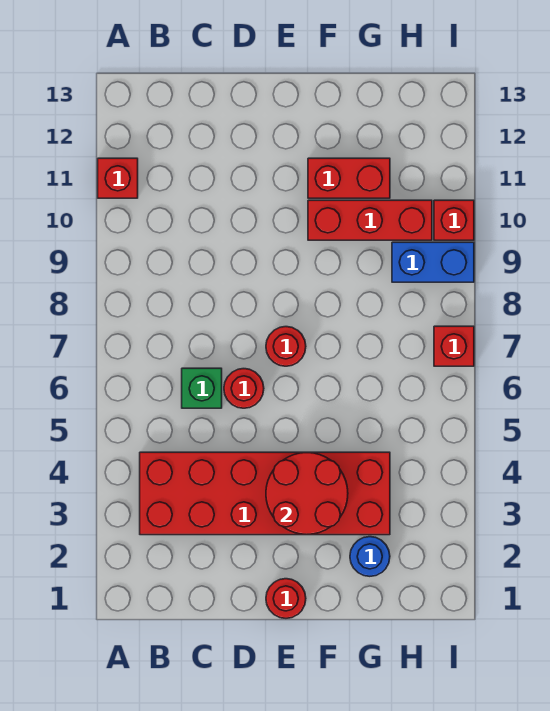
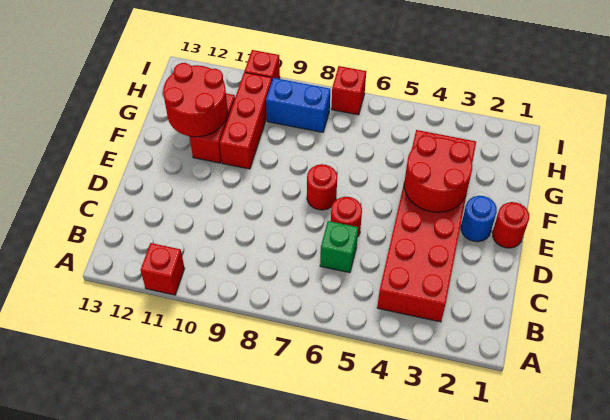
none -> red round brick F11:G12 level 2
blue round brick G2 level 1 -> blue round brick E2 level 1
blue brick H9:I9 level 1 -> blue brick H8:H9 level 1

